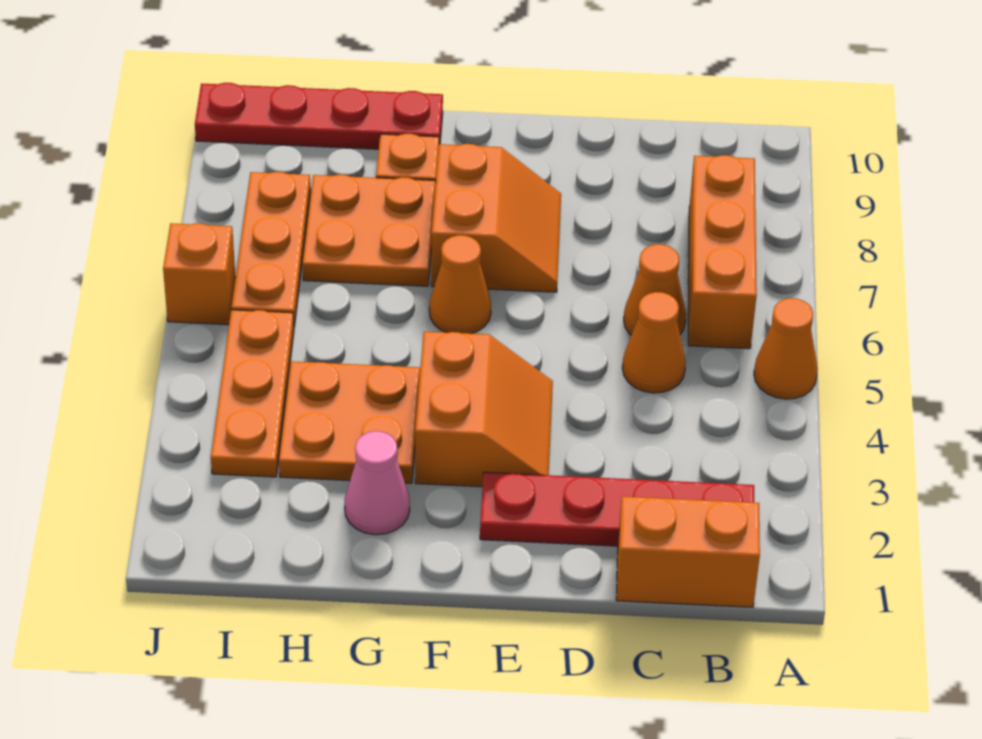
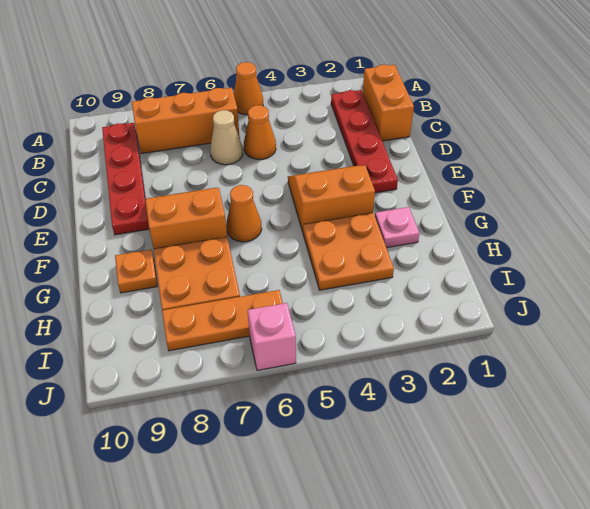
orange cone C6 level 1 -> tan cone C6 level 1
pink cone G2 level 1 -> pink plate G2 level 1
red plate G10:J10 level 1 -> red plate B9:E9 level 1
orange plate I3:I5 level 1 -> none
orange brick J6 level 1 -> pink brick J6 level 1

